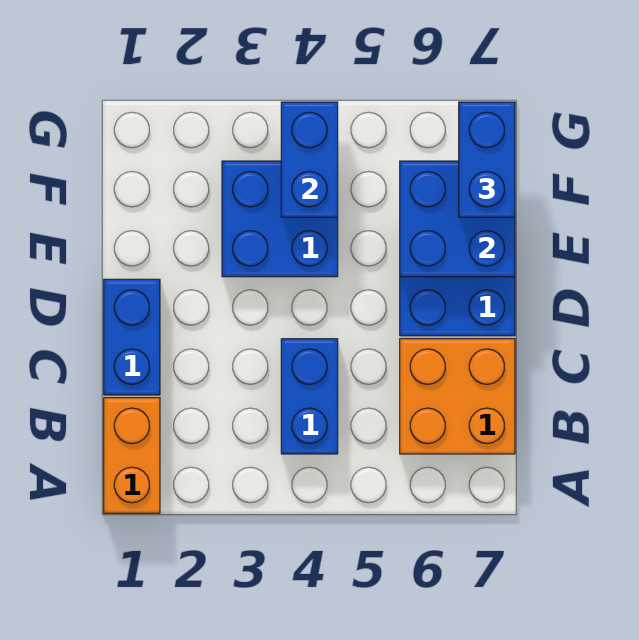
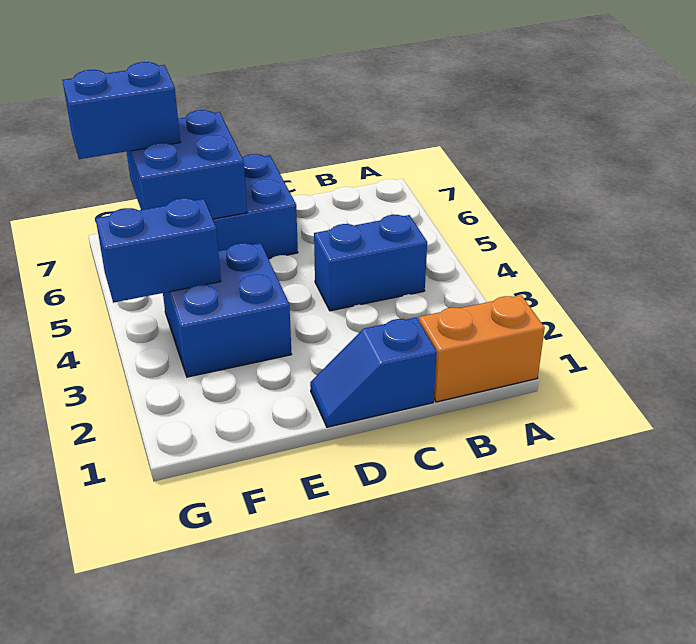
orange brick B6:C7 level 1 -> none
blue brick C1:D1 level 1 -> blue slope C1:D1 level 1 top C

